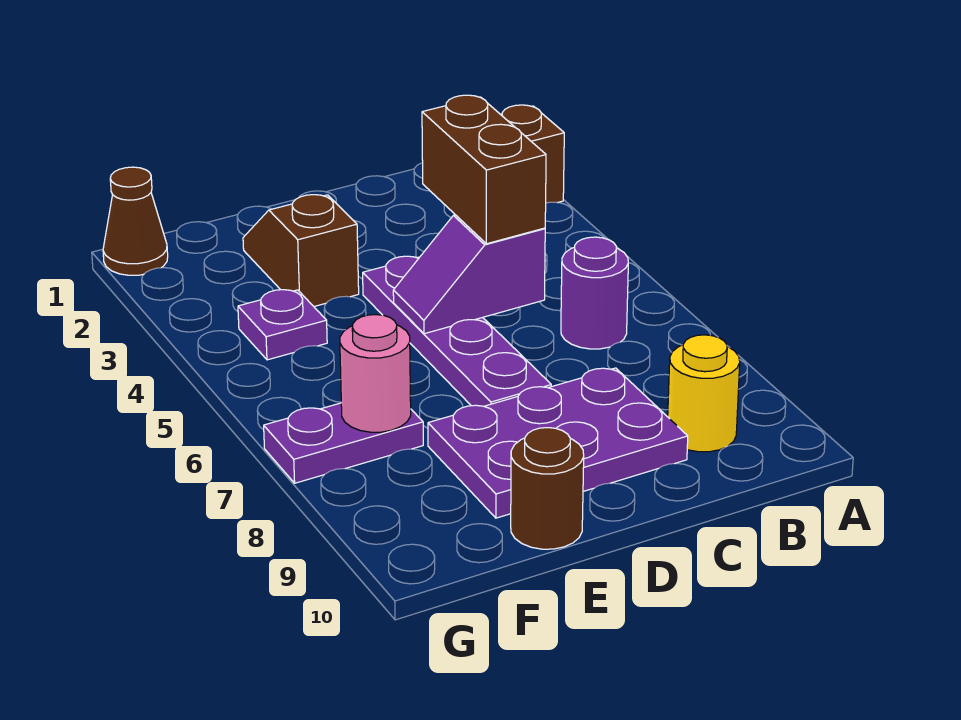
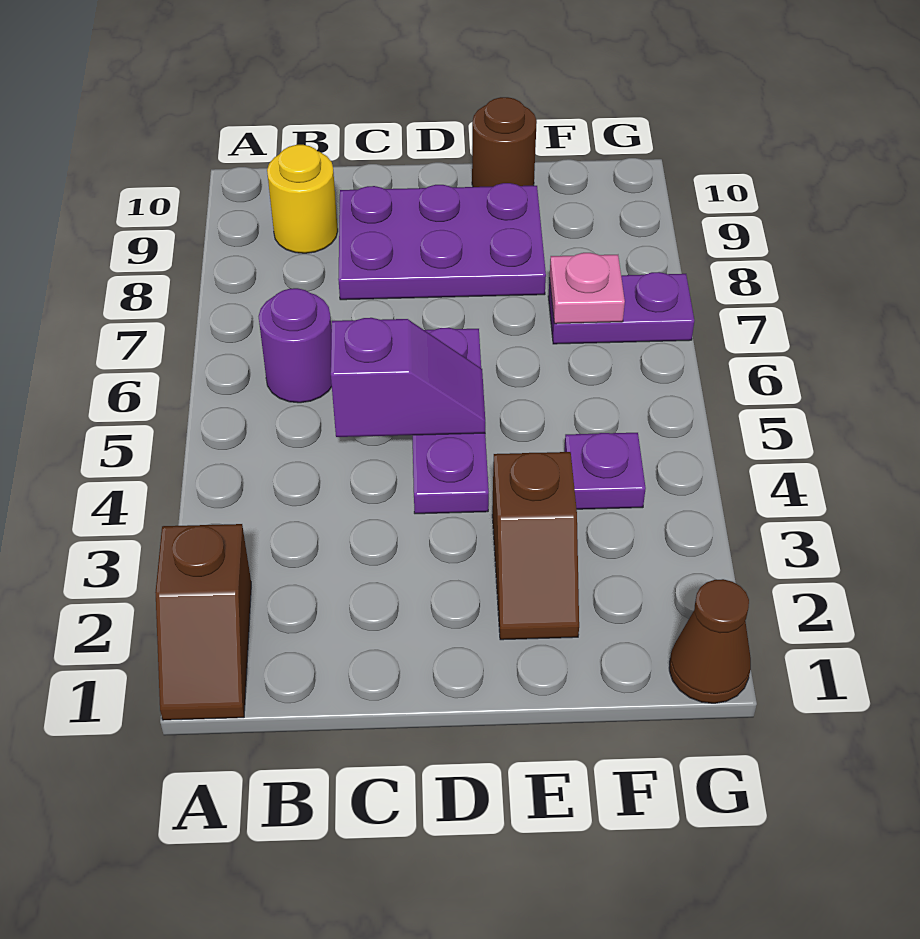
brown brick C4:C5 level 3 -> none
purple plate D4:D7 level 1 -> purple plate D4:D6 level 1
pink round brick F7 level 2 -> pink plate F7 level 2

